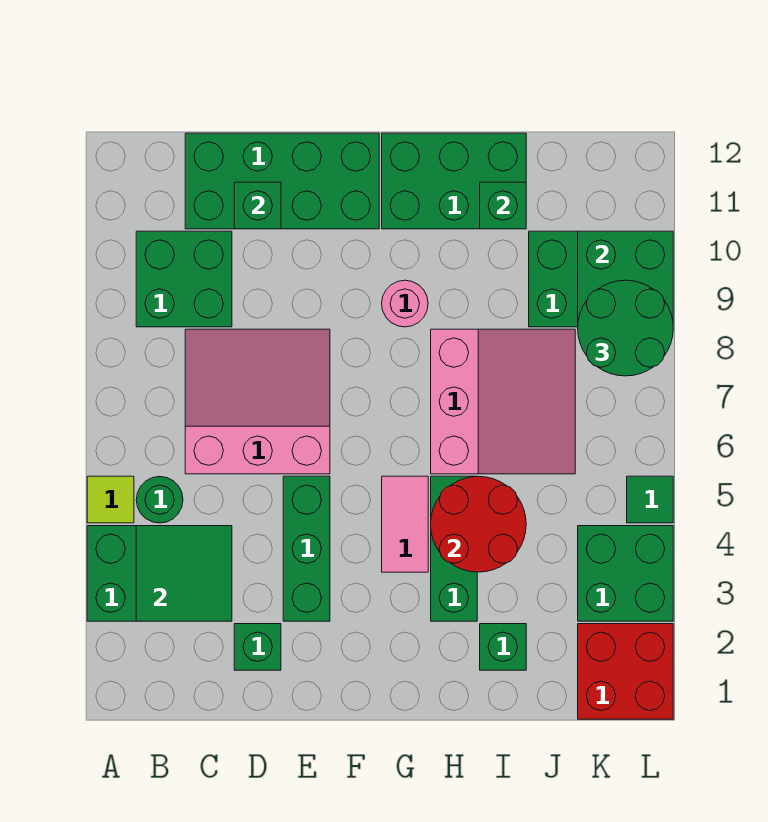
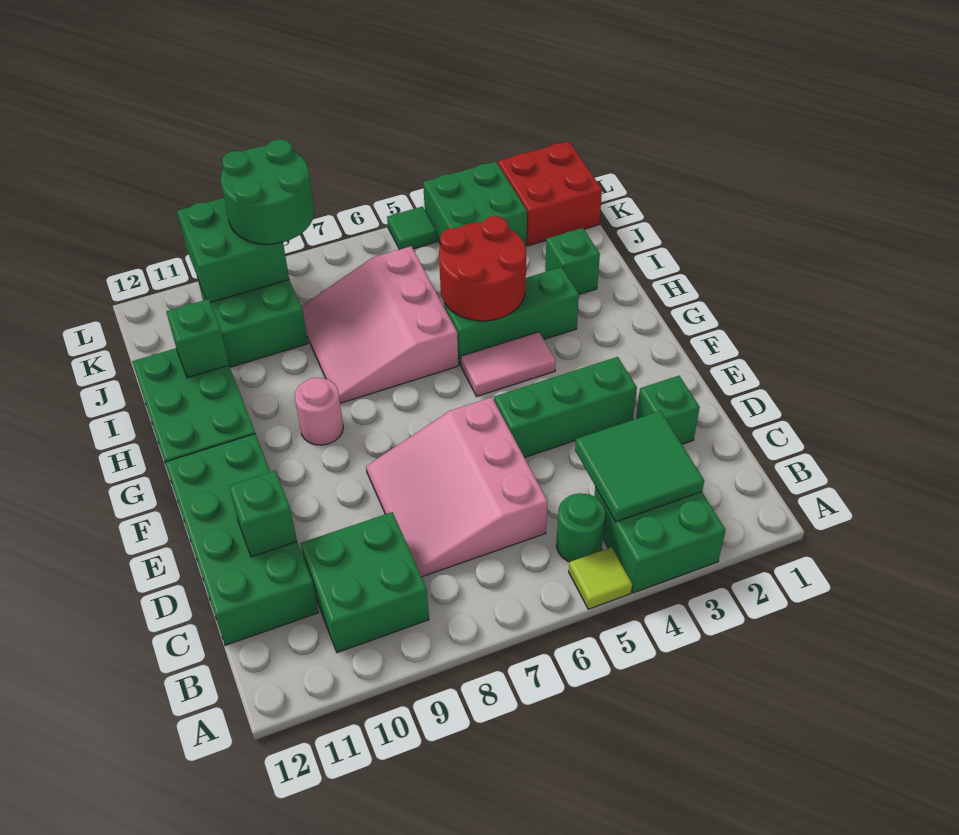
pink slope H6:J8 level 1 top H -> pink slope H6:J8 level 1 top 6

